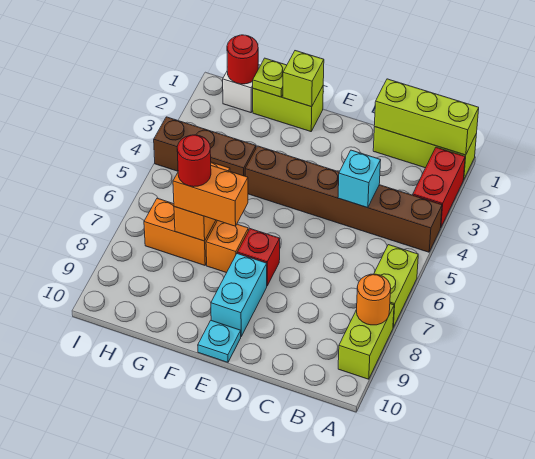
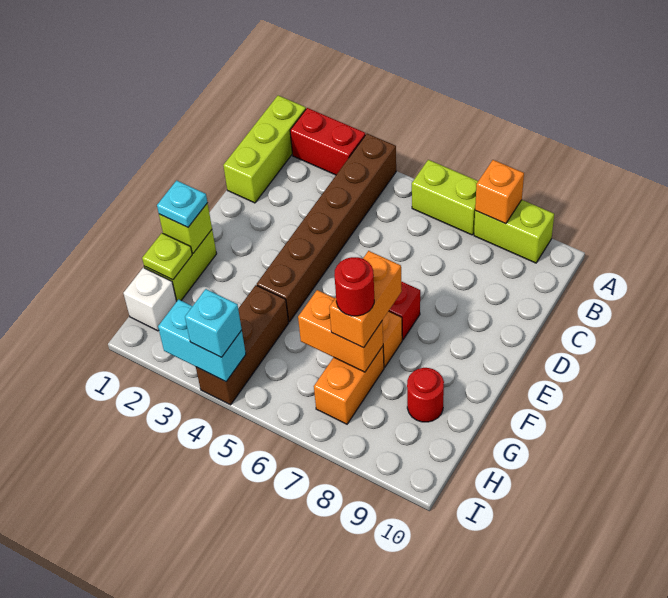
lime brick A1:C1 level 2 -> none
orange round brick A8 level 2 -> orange brick A8 level 2
cyan brick C4 level 2 -> cyan brick I4 level 3
cyan brick E8:E9 level 1 -> cyan brick I3:I4 level 2
cyan plate E10 level 1 -> cyan plate F1 level 3
red round brick H1 level 2 -> red round brick G9 level 1

